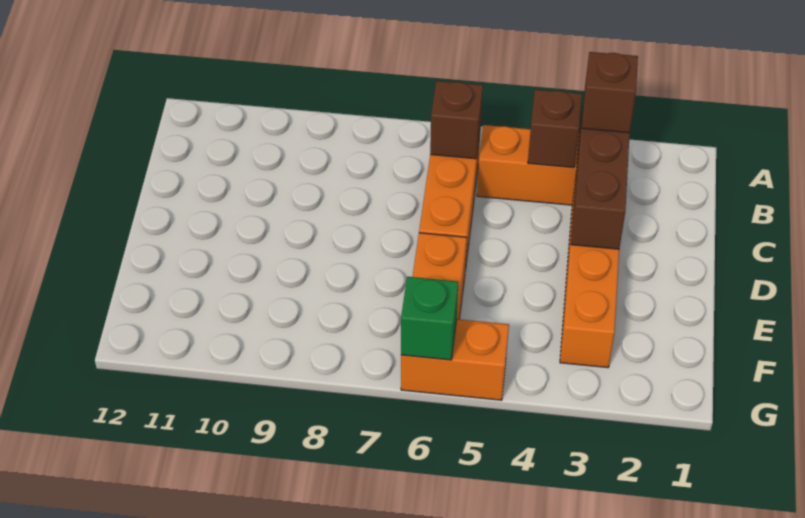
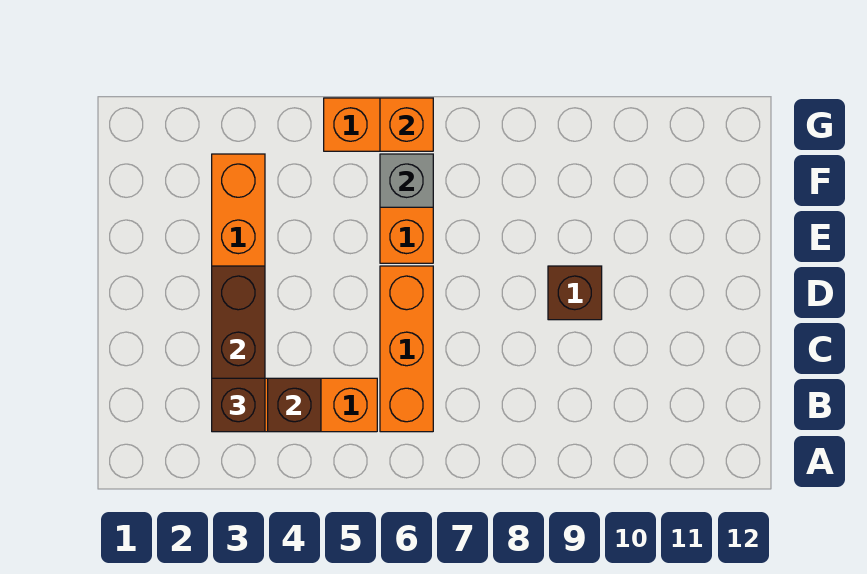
brown brick B6 level 2 -> brown brick D9 level 1
none -> grey brick F6 level 2
green brick G6 level 2 -> orange brick G6 level 2

